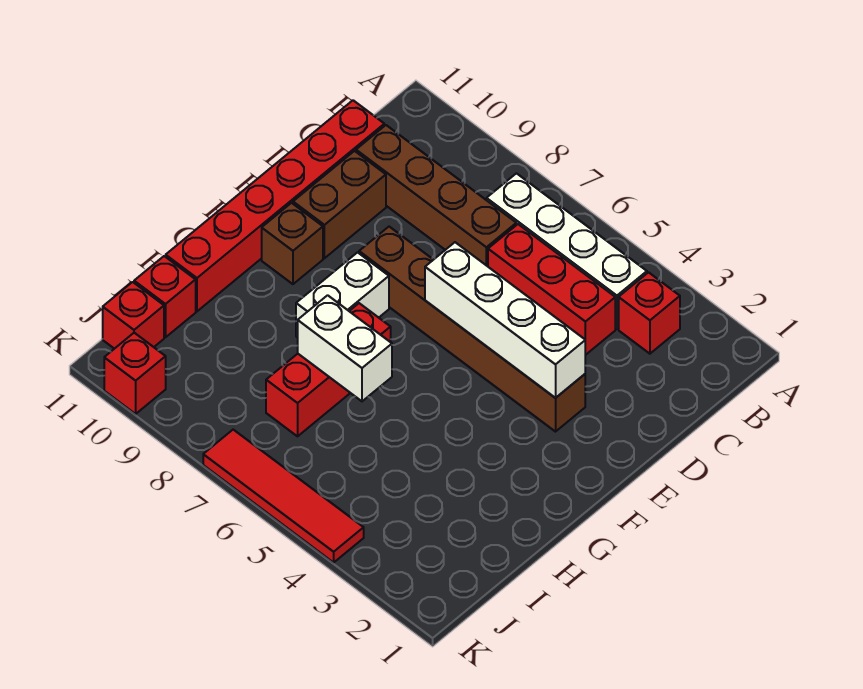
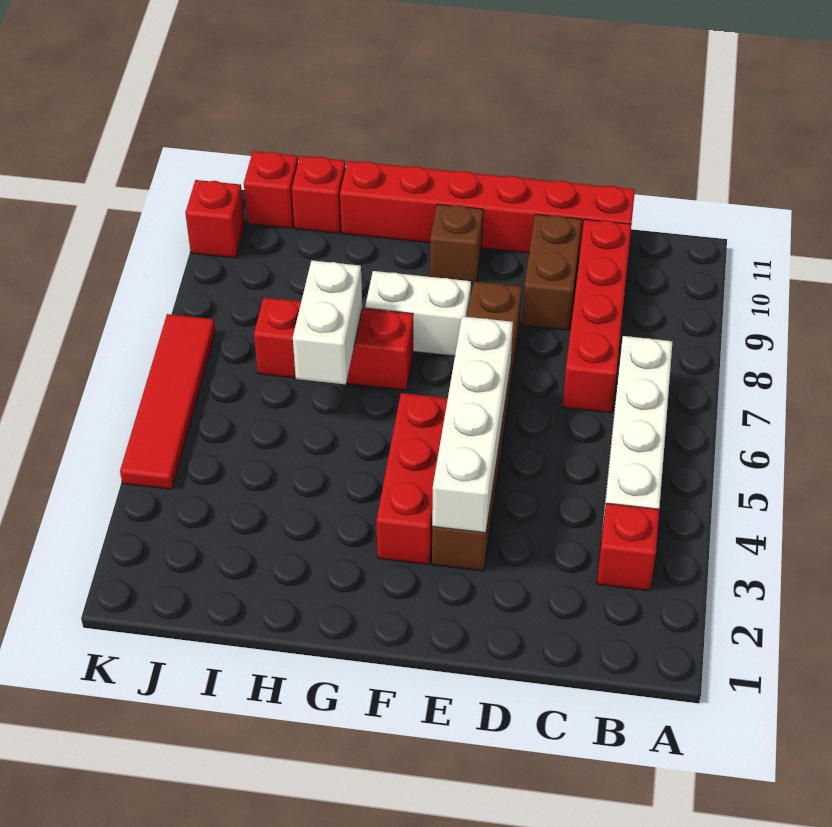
red brick C4:C6 level 1 -> red brick F3:F5 level 1
brown brick C7:C10 level 1 -> red brick C7:C10 level 1
brown brick D10:E10 level 1 -> brown brick D9:D10 level 1

